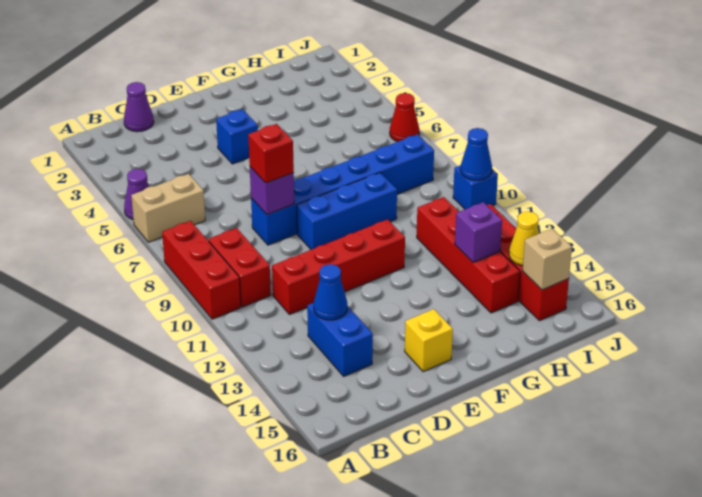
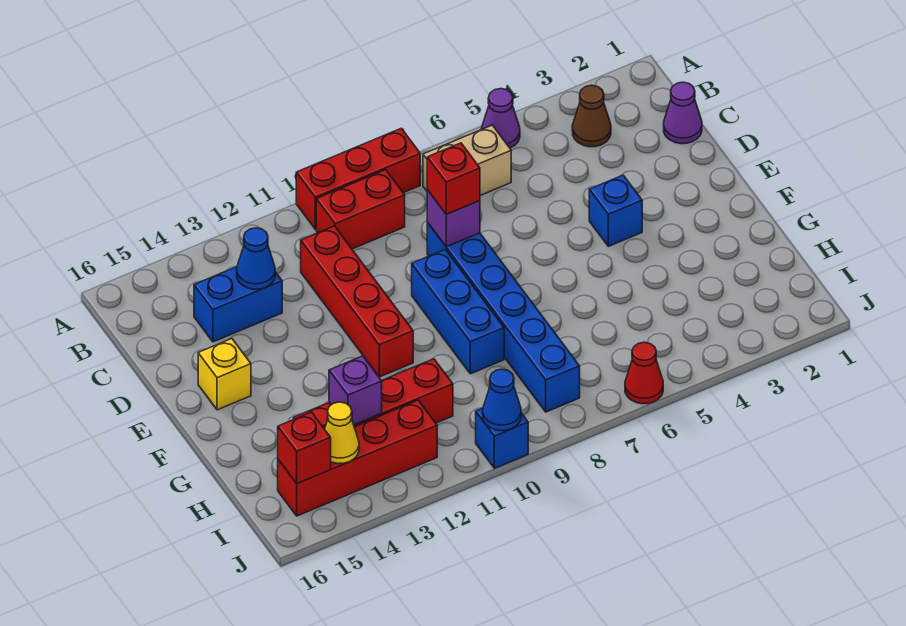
tan brick A6:B6 level 1 -> tan brick B6:B7 level 1
none -> brown cone B3 level 1
tan brick I15 level 2 -> red brick I15 level 2

